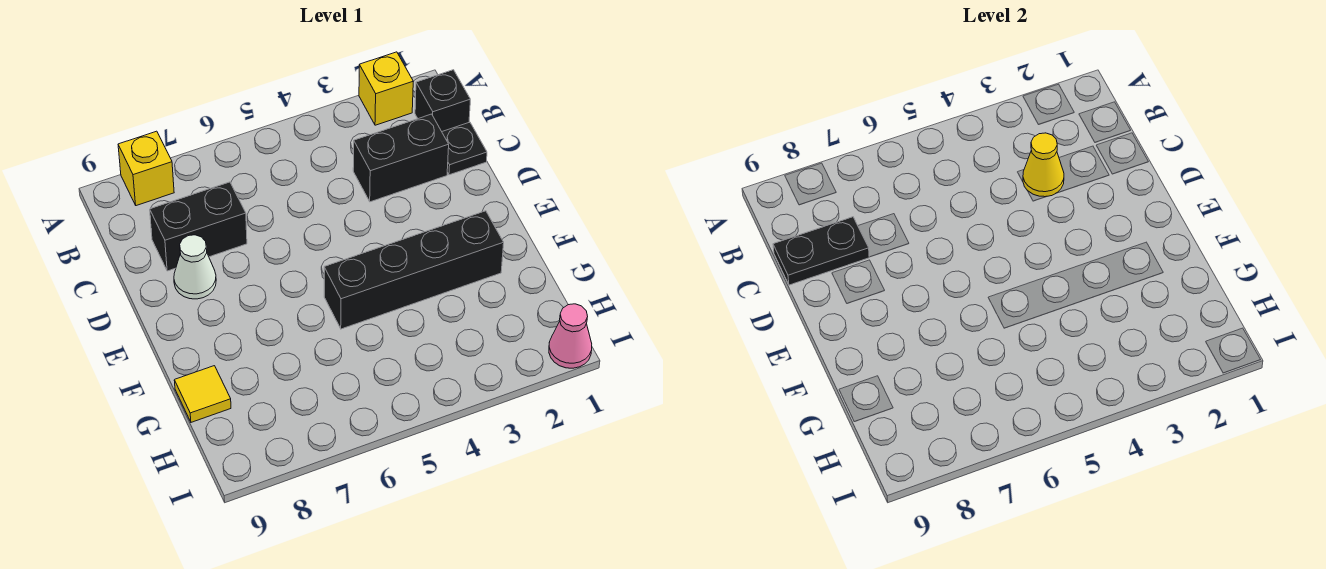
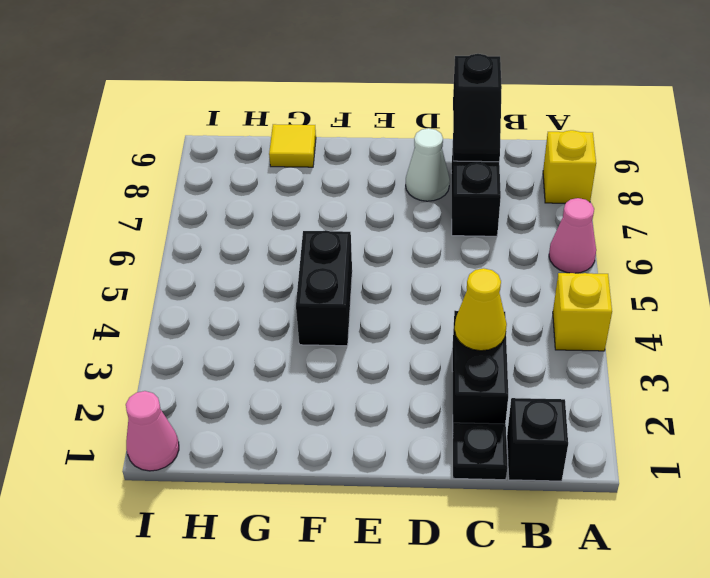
yellow brick A2 level 1 -> yellow brick A4 level 1
none -> pink cone A6 level 1
black plate C8:C9 level 2 -> black slope C8:C9 level 2 top 9
black brick F2:F5 level 1 -> black brick F4:F5 level 1

